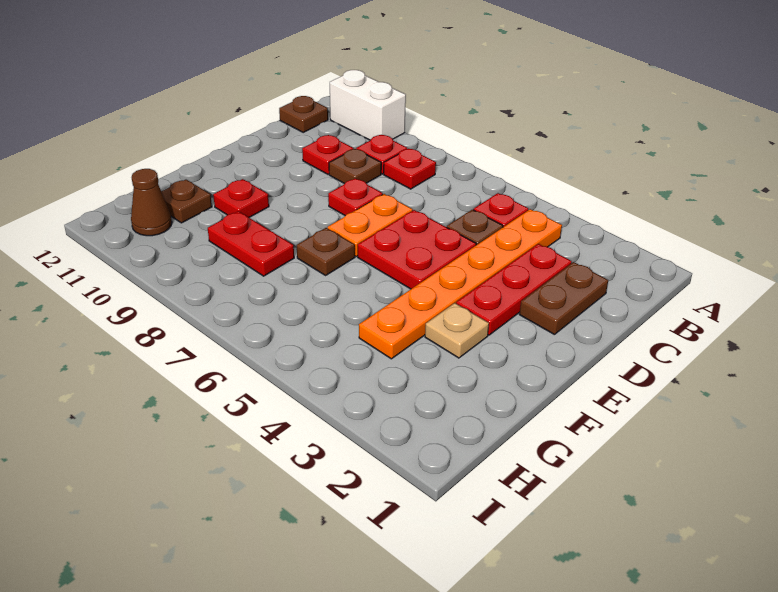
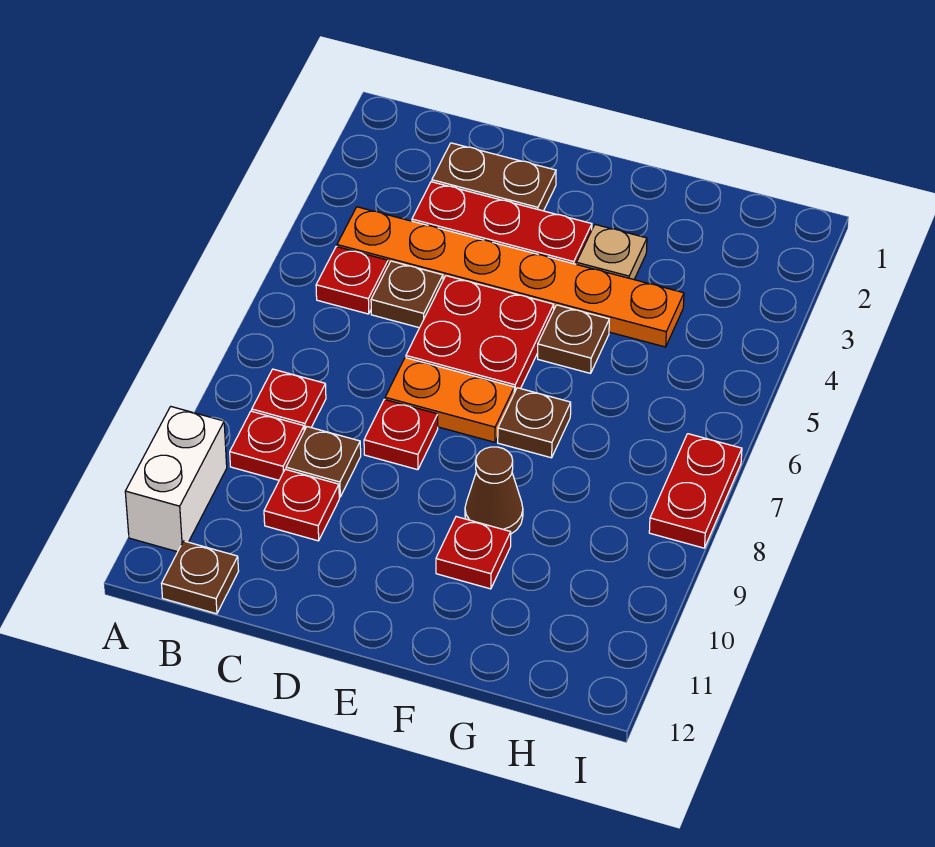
red plate G8:G9 level 1 -> red plate I7:I8 level 1
brown plate G11 level 1 -> brown plate F5 level 1
brown cone H11 level 1 -> brown cone F9 level 1

